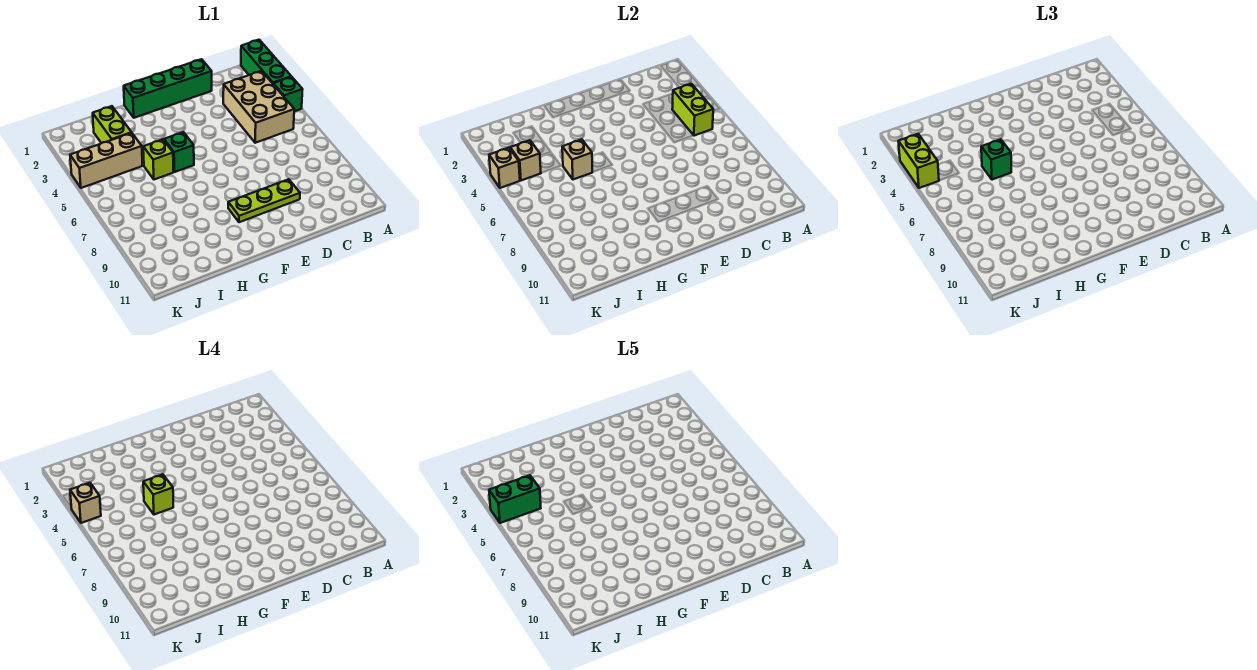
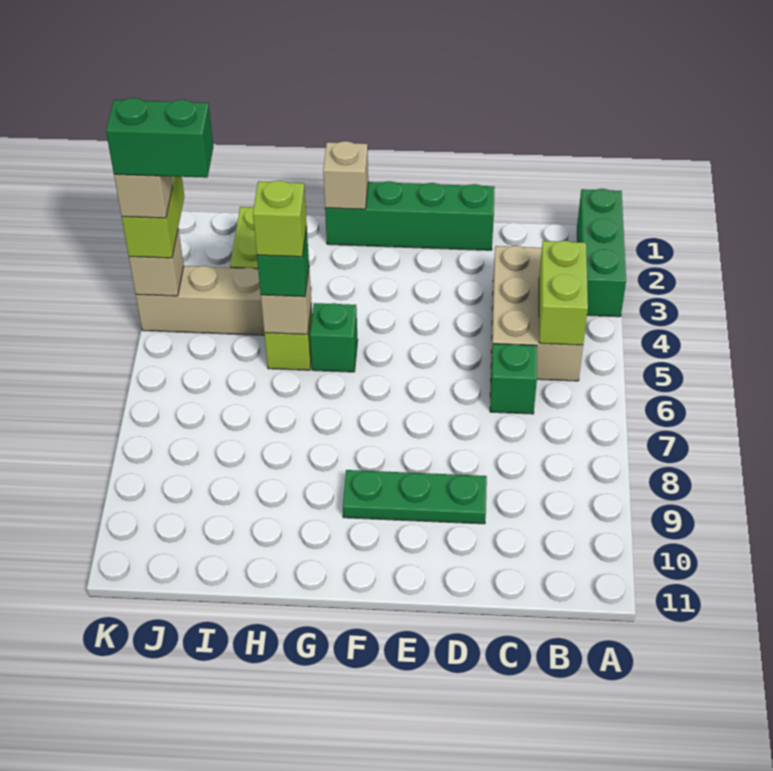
green brick A4 level 1 -> green brick C6 level 1
lime plate D9:F9 level 1 -> green plate D9:F9 level 1
tan brick J4 level 2 -> tan brick G1 level 2

